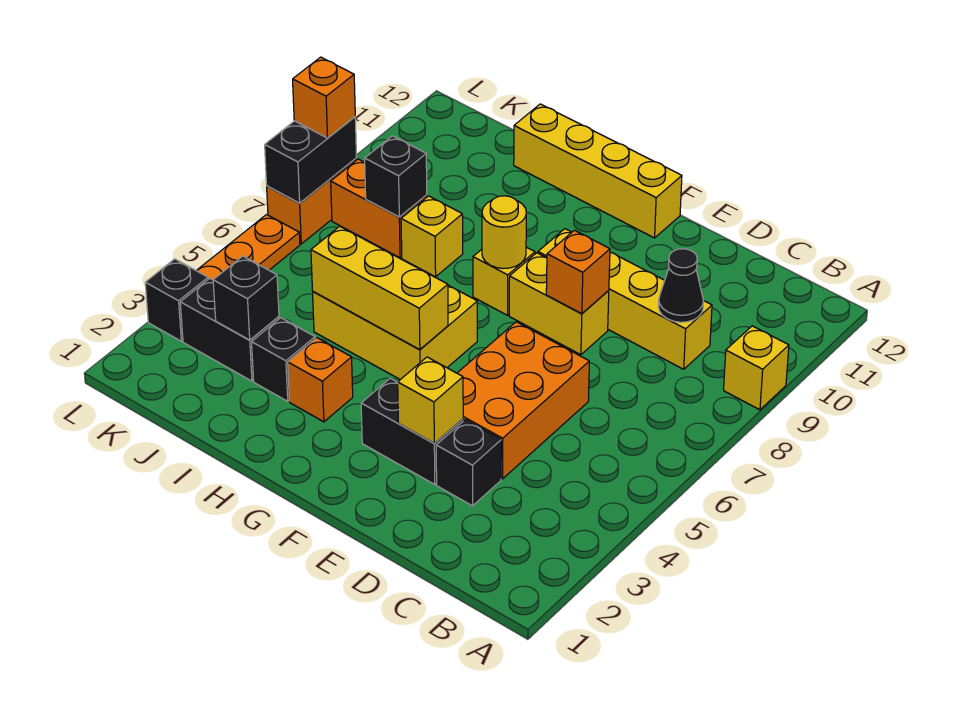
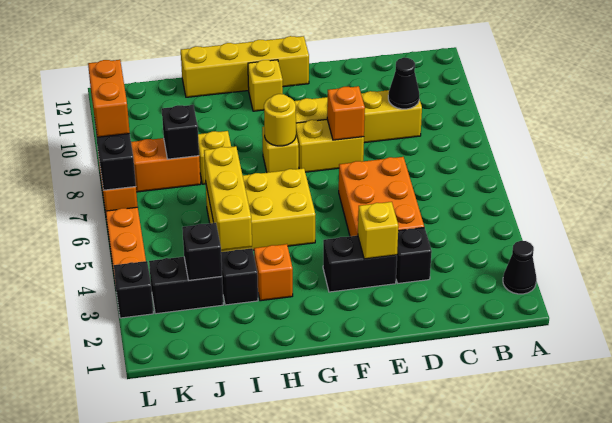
none -> black cone A2 level 1
yellow brick A9 level 1 -> yellow brick G11 level 1
yellow brick G5:I5 level 2 -> yellow brick I4:I6 level 2
orange brick L8 level 3 -> orange brick L8:L9 level 3

